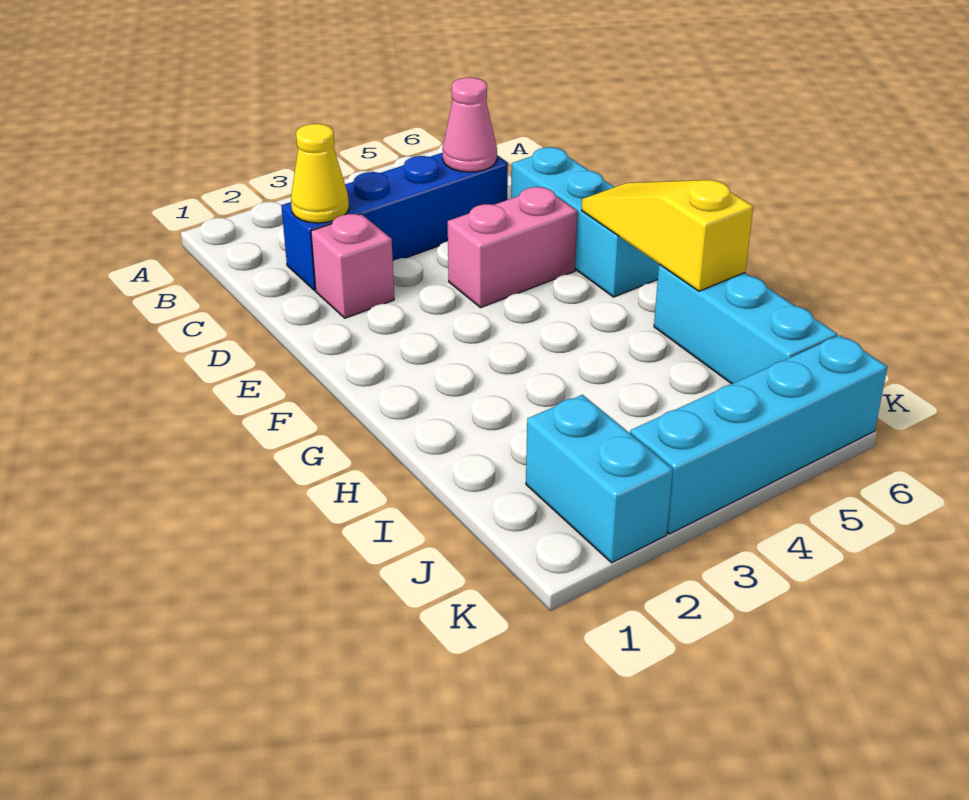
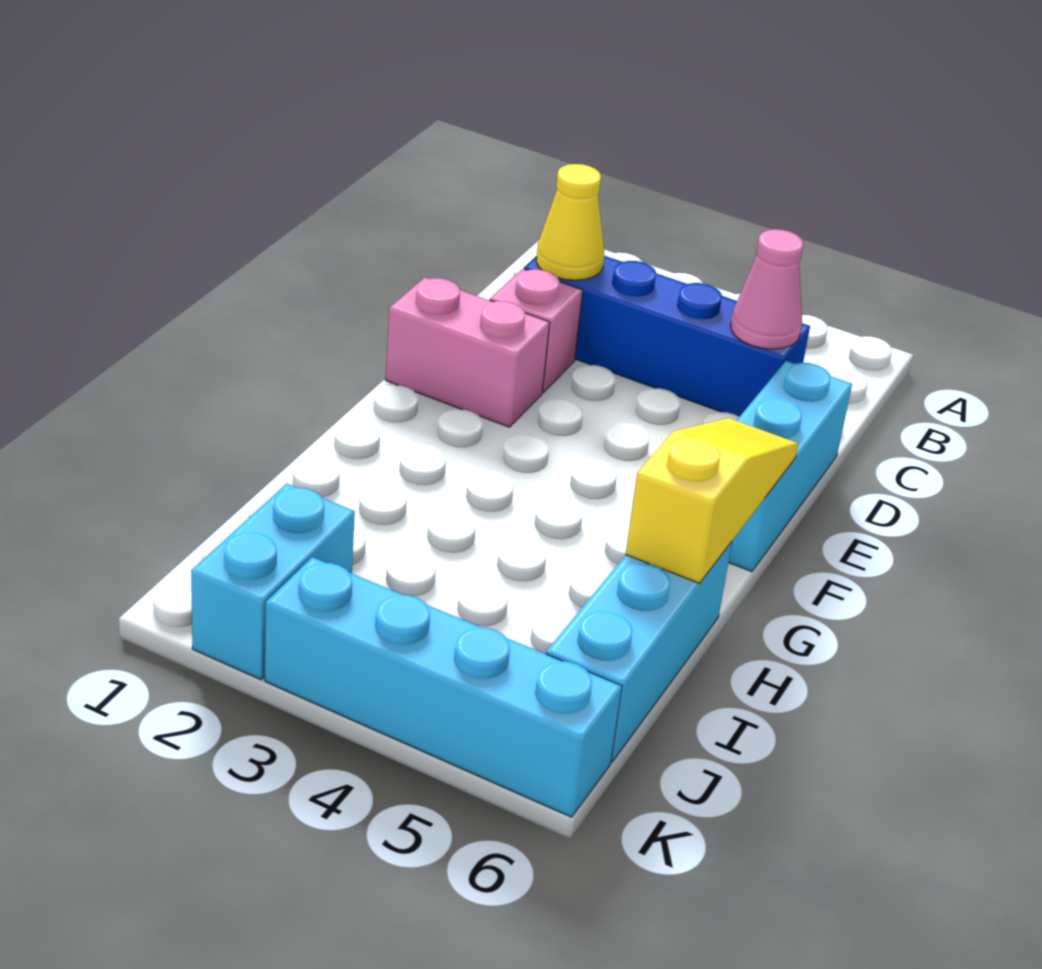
pink brick E4:E5 level 1 -> pink brick E1:E2 level 1

